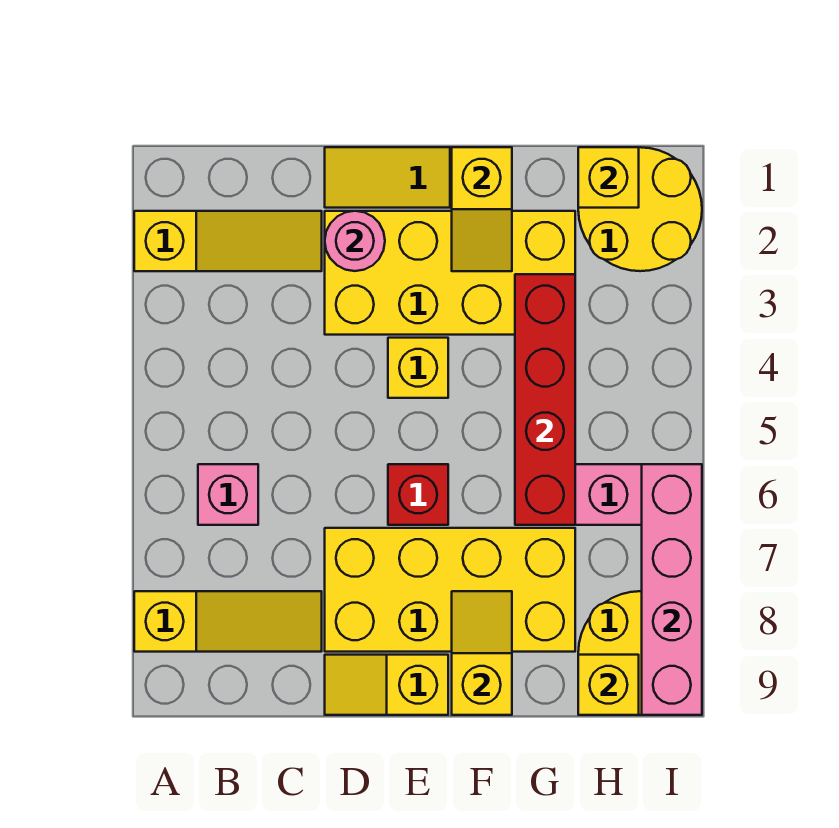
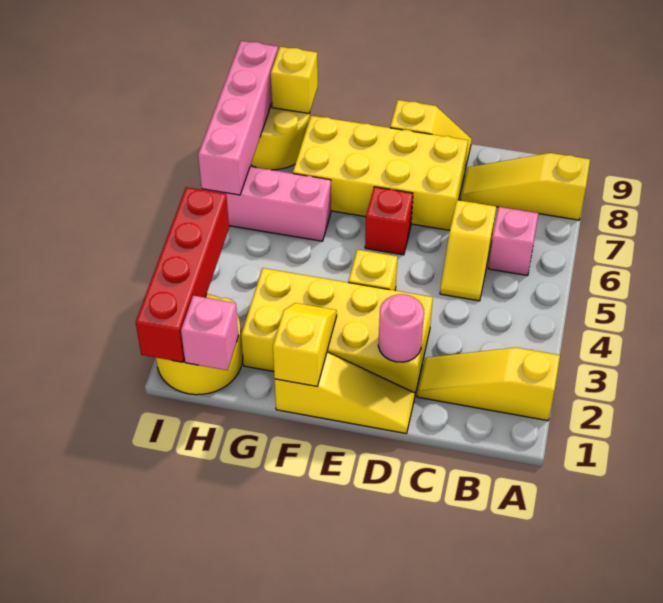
yellow slope F8:F9 level 2 top 9 -> yellow slope C5:C6 level 1 top 6
red brick G3:G6 level 2 -> red brick I1:I4 level 2
yellow brick H1 level 2 -> pink brick H1 level 2

